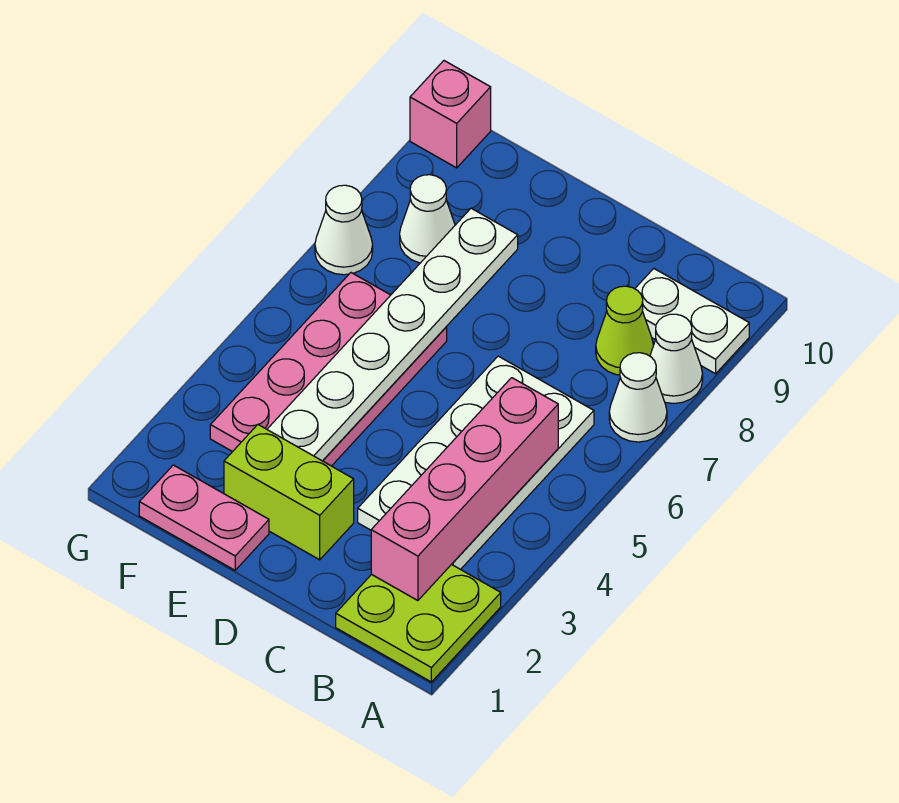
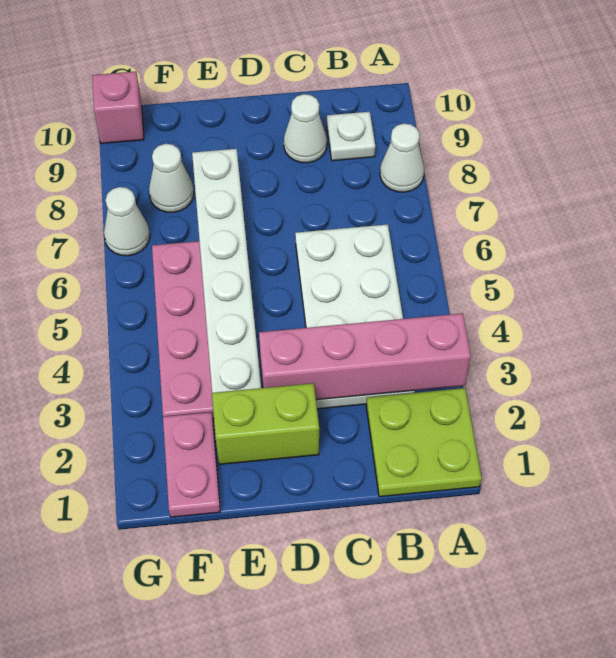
white cone A7 level 1 -> white cone C9 level 1
white plate A9:B9 level 1 -> white plate B9 level 1
pink brick B2:B5 level 2 -> pink brick A3:D3 level 2
lime cone B8 level 1 -> none
pink plate E1:F1 level 1 -> pink plate F1:F2 level 1

